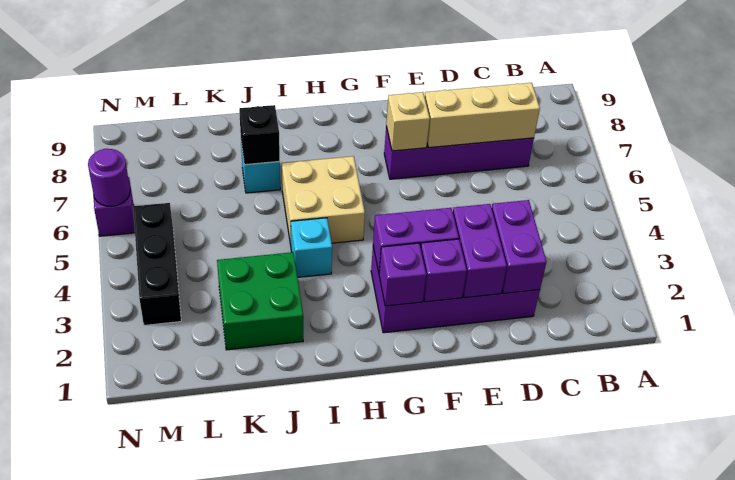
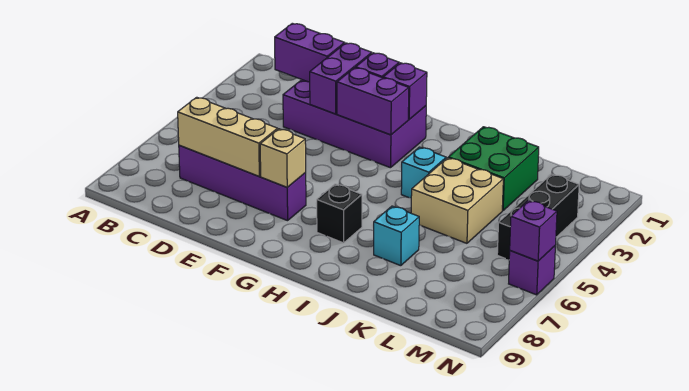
purple brick D2:D3 level 2 -> purple brick C2:D2 level 2
tan brick H5:I6 level 1 -> tan brick J4:K5 level 1
black brick J7 level 2 -> black brick H7 level 1
purple round brick N6 level 2 -> purple brick N6 level 2

